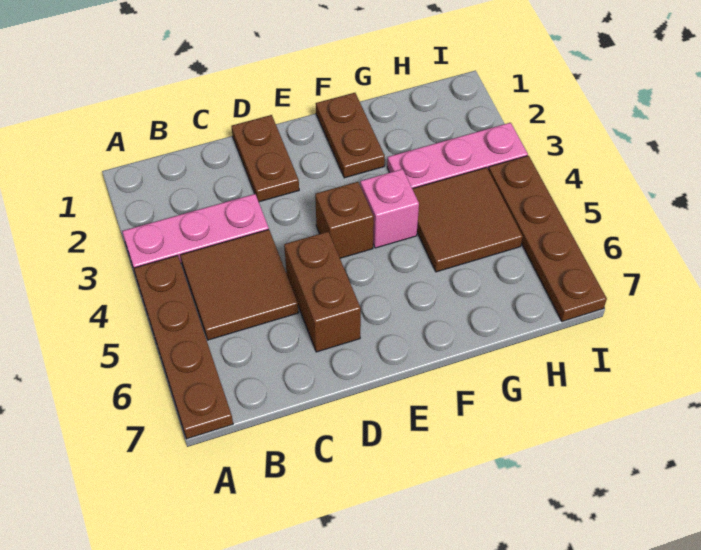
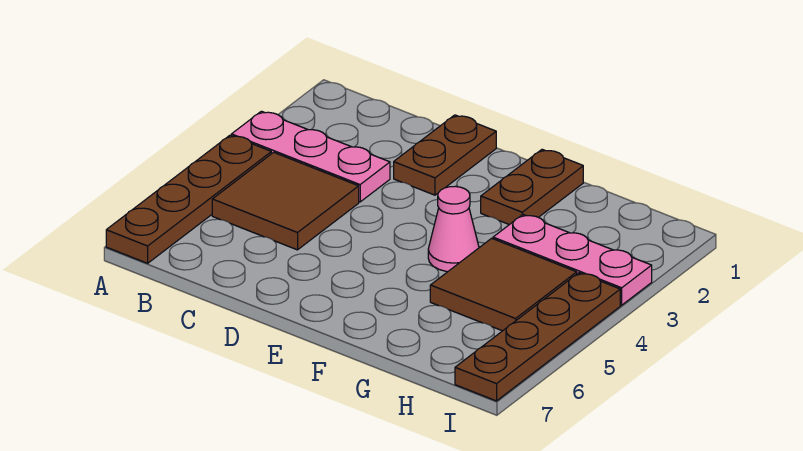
brown brick D5:D6 level 1 -> none
brown brick E4 level 1 -> none
pink brick F4 level 1 -> pink cone F4 level 1

